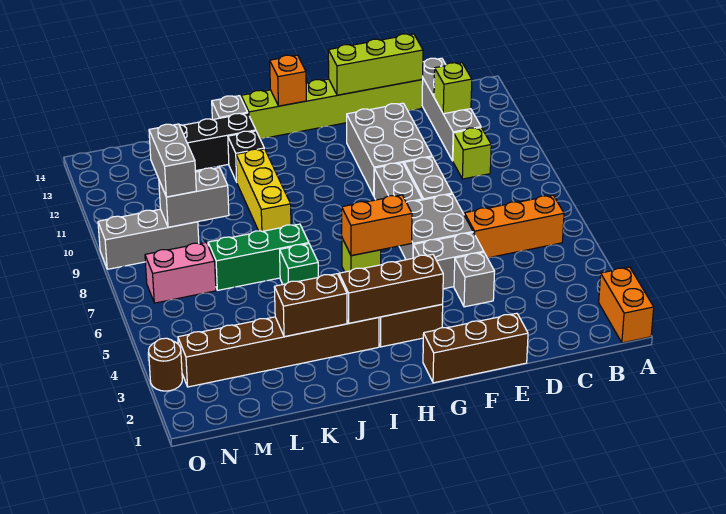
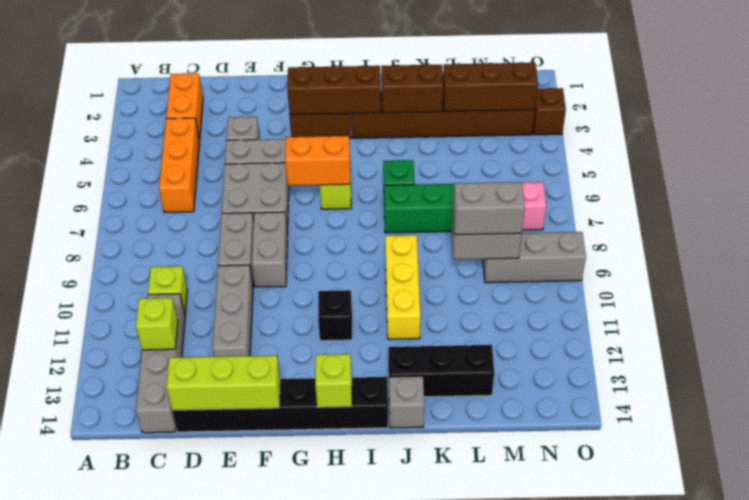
orange brick A1:A2 level 1 -> orange brick C2:C3 level 1
orange brick B6:D6 level 1 -> orange brick C4:C6 level 1
lime brick D14:I14 level 1 -> black brick D14:I14 level 1
brown brick E1:G1 level 1 -> brown brick L3:N3 level 2
grey brick E10:F12 level 1 -> grey brick E10:E12 level 1
orange brick H14 level 2 -> lime brick H14 level 2
black brick J12 level 1 -> black brick H11 level 1
grey brick M9:M10 level 3 -> grey brick L9:M9 level 3
brown round brick O3 level 1 -> brown brick O3 level 1

